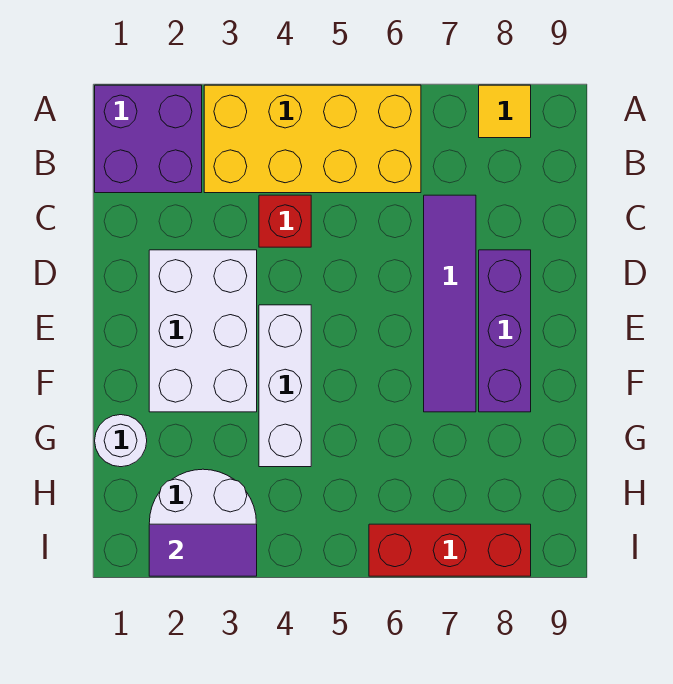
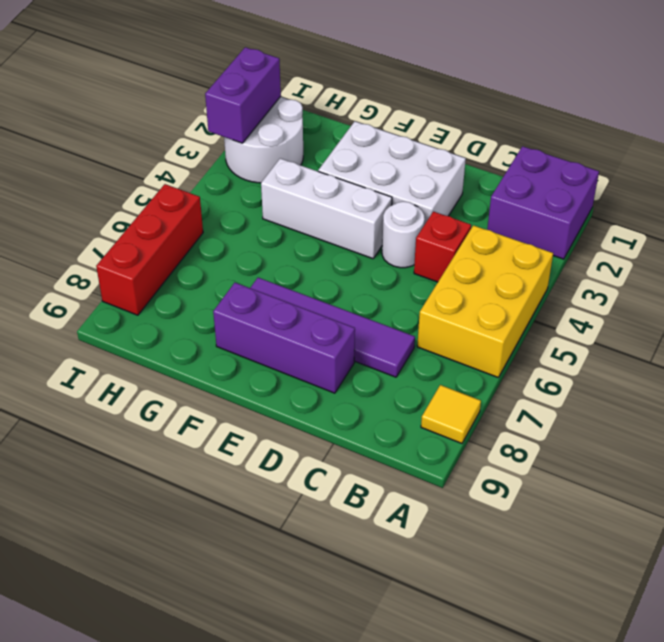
yellow brick A3:B6 level 1 -> yellow brick A4:B6 level 1
white round brick G1 level 1 -> white round brick D4 level 1
purple tile I2:I3 level 2 -> purple brick I2:I3 level 2

